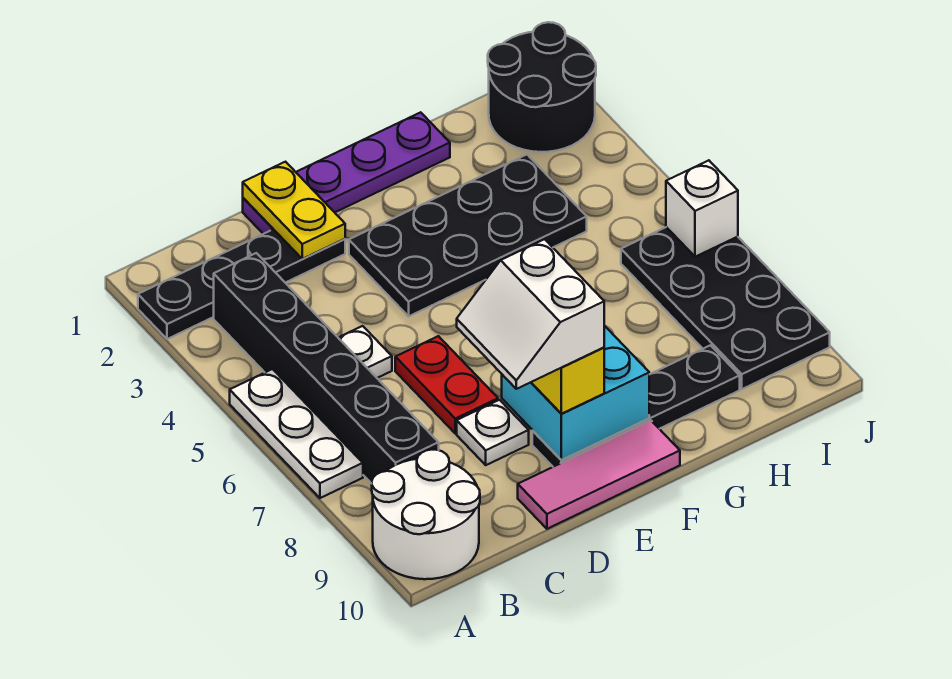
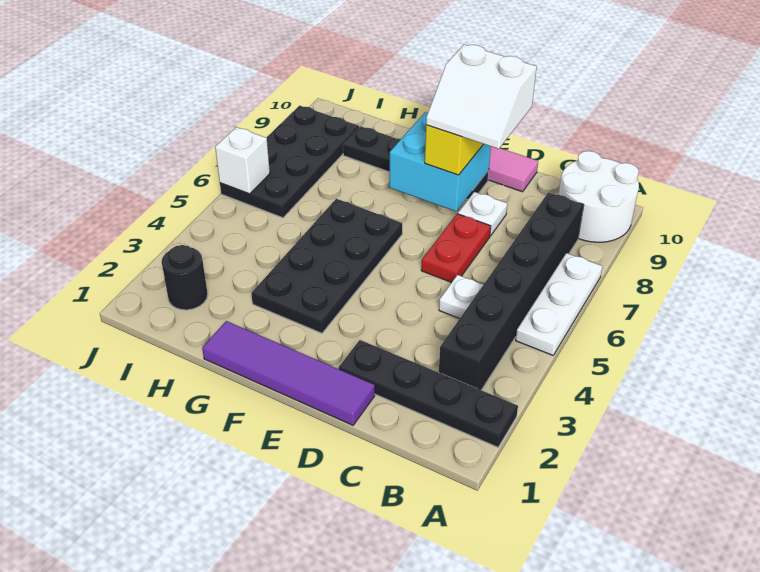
purple plate D1:G1 level 1 -> purple tile D1:G1 level 1
yellow plate D1:D2 level 2 -> none
white slope D8:E9 level 4 top E -> white slope D8:E9 level 4 top 9
black plate E3:H4 level 1 -> black plate F3:G6 level 1
black round brick I1:J2 level 1 -> black round brick I2 level 1

